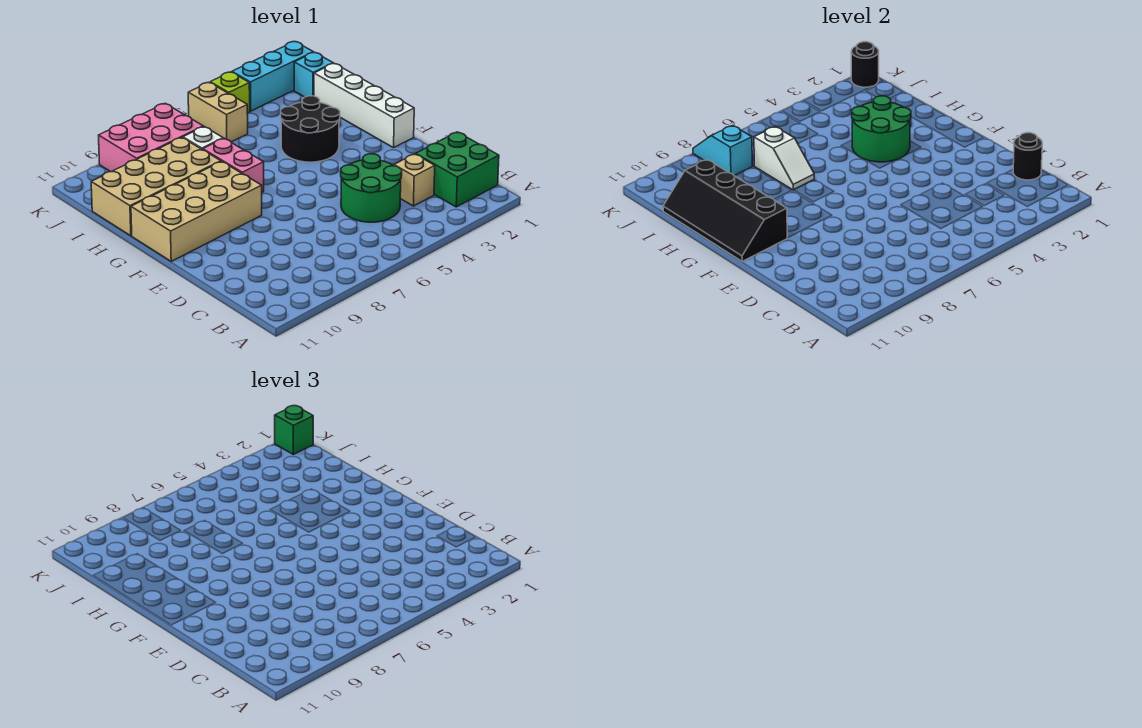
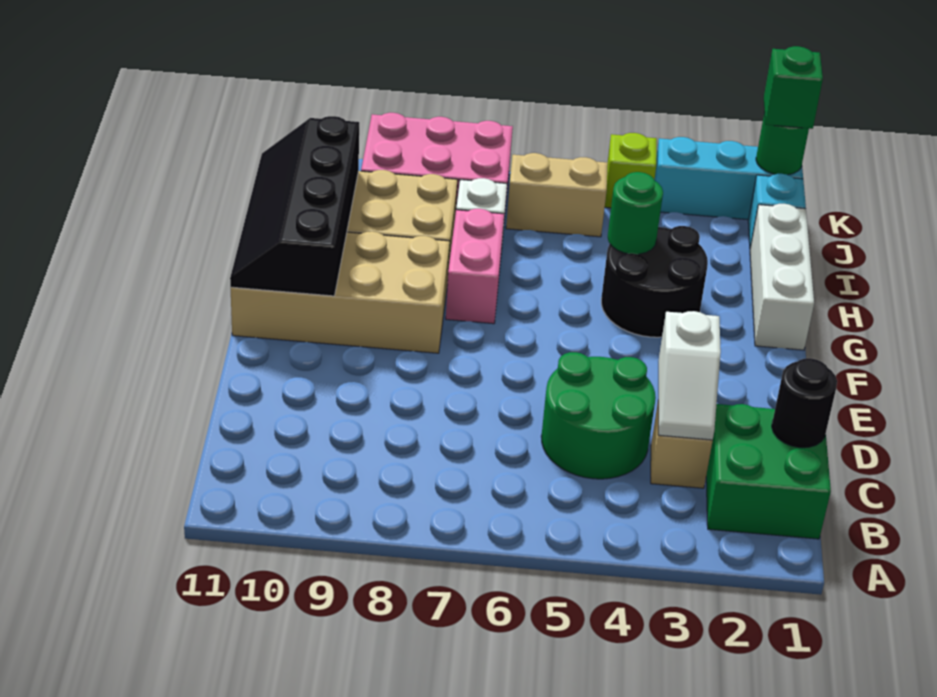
white brick F1:I1 level 1 -> white brick G1:I1 level 1
green round brick G3:H4 level 2 -> green round brick H4 level 2
white slope H7:I7 level 2 top I -> white slope C3:D3 level 2 top D
tan brick J5:K5 level 1 -> tan brick J5:J6 level 1
cyan slope J8:K8 level 2 top J -> none
black round brick K1 level 2 -> green round brick K1 level 2

